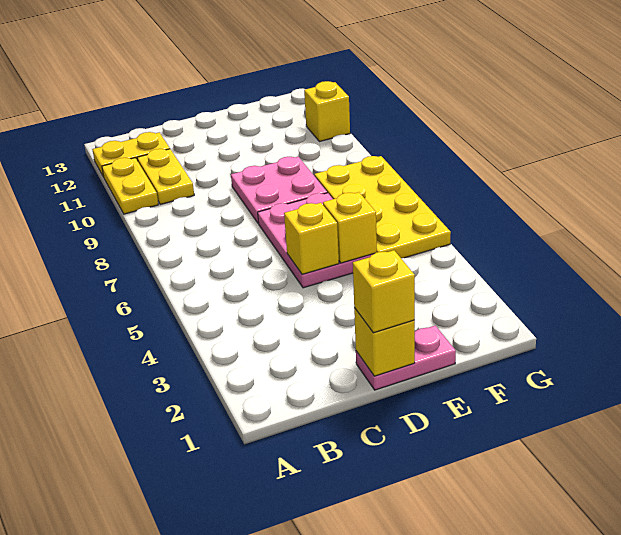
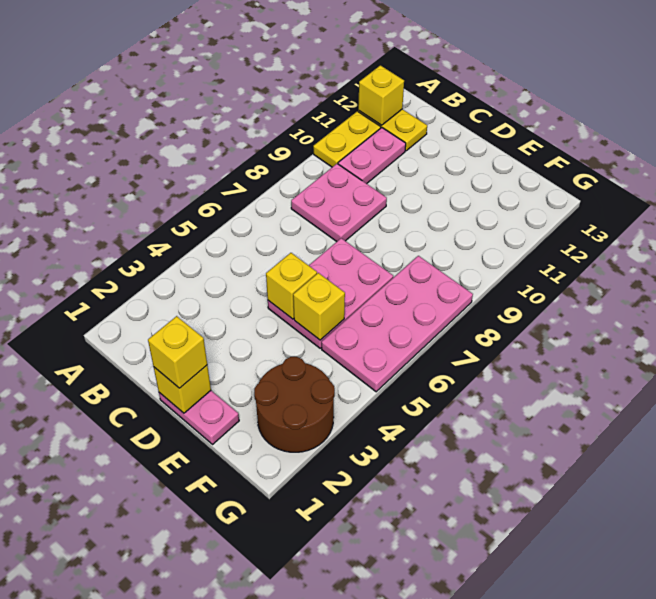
yellow plate B10:B11 level 1 -> pink plate B10:B11 level 1
pink plate D8:E9 level 1 -> pink plate B8:C9 level 1
none -> brown round brick F2:G3 level 1
yellow plate F5:G8 level 1 -> pink plate F5:G8 level 1
yellow brick G11 level 1 -> yellow brick A12 level 2

